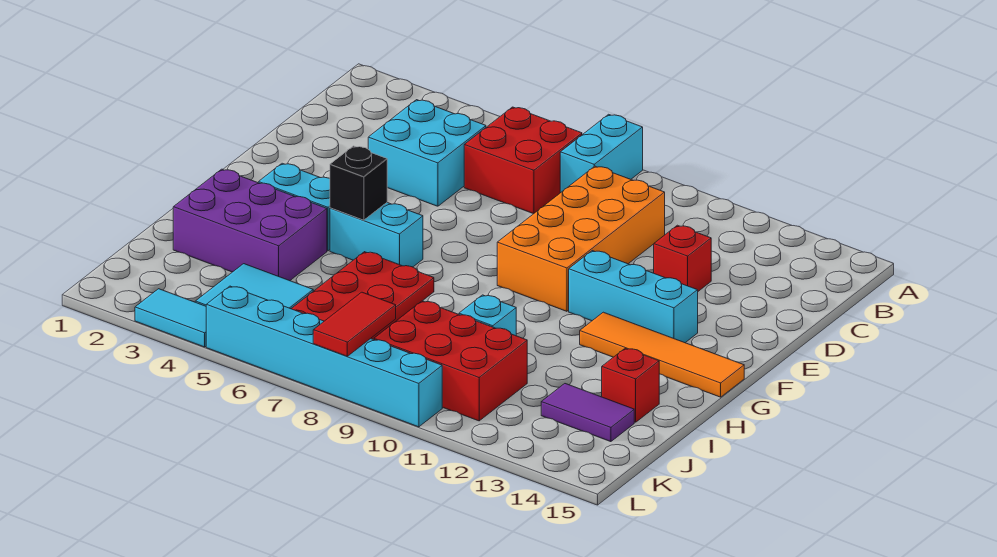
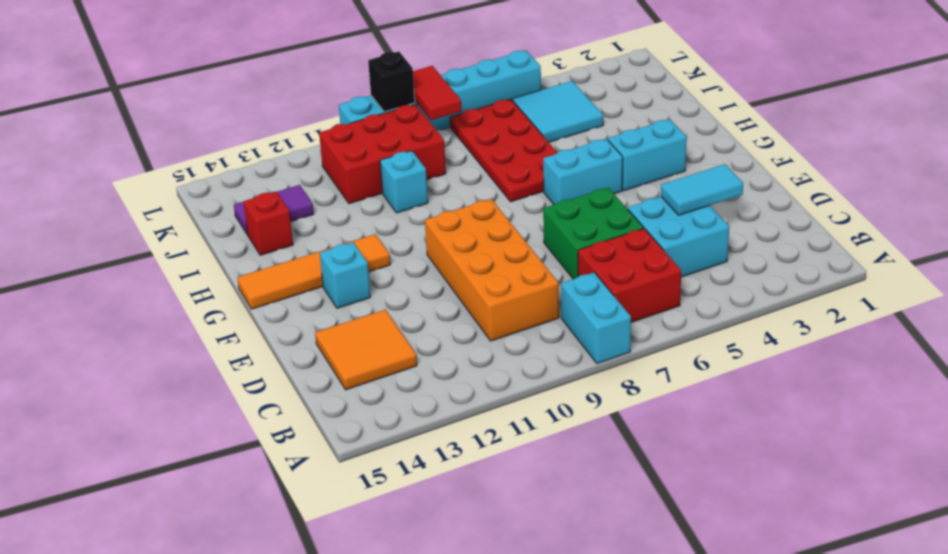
none -> orange tile C13:D14 level 1
none -> green brick D6:E7 level 1
red brick D12 level 1 -> none
cyan brick F11:F13 level 1 -> cyan brick F13 level 1
black brick G5 level 2 -> black brick L9 level 2
purple brick H2:I4 level 1 -> none
cyan tile L3:L4 level 1 -> cyan tile D3:D4 level 2

